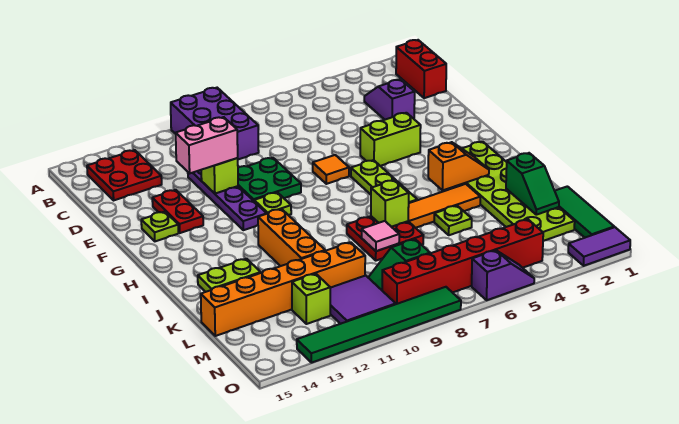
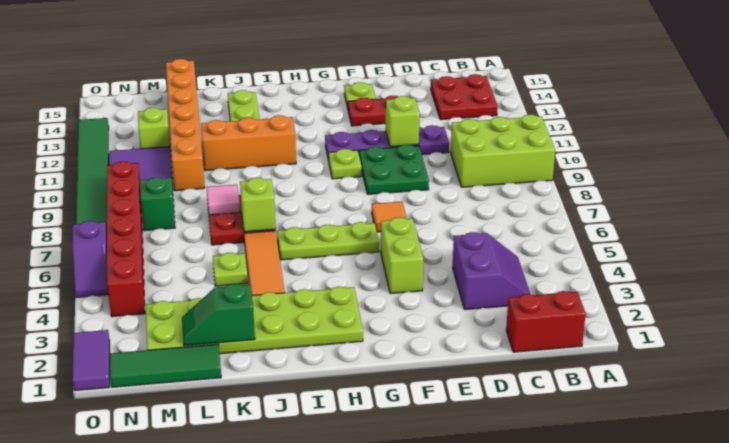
purple brick A9:C10 level 1 -> lime brick A9:C10 level 1
purple slope C3:D3 level 1 top D -> purple slope C3:D4 level 1 top D
pink brick E11:E12 level 3 -> none
orange slope I3:I4 level 2 top 4 -> none

